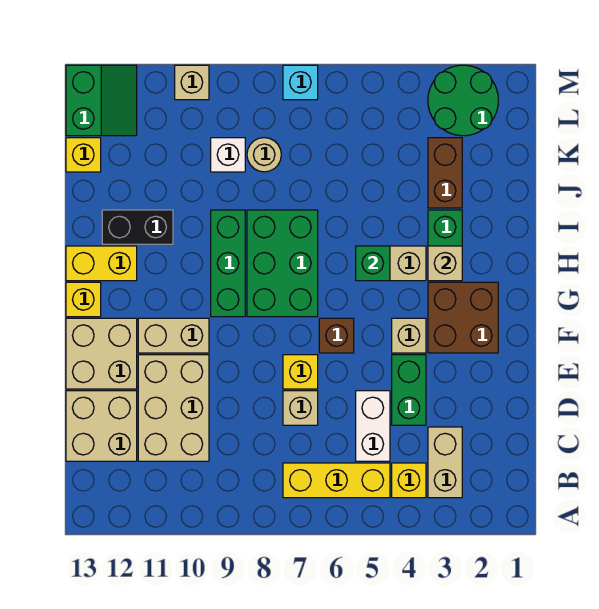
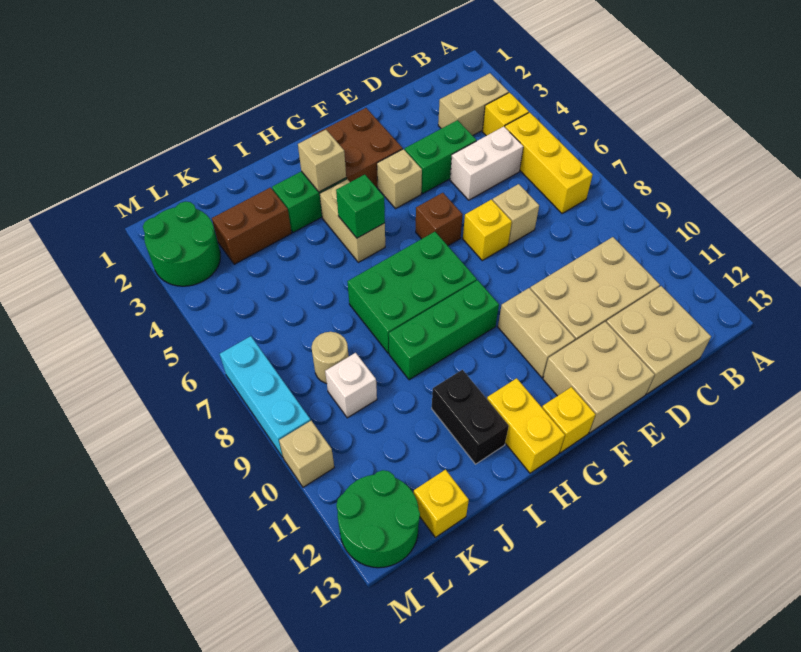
green slope L12:M13 level 1 top 13 -> green round brick L12:M13 level 1
cyan brick M7 level 1 -> cyan brick M7:M9 level 1

